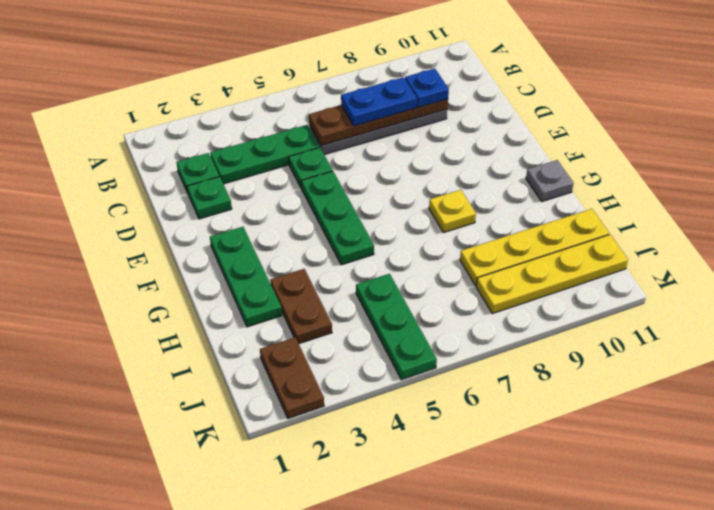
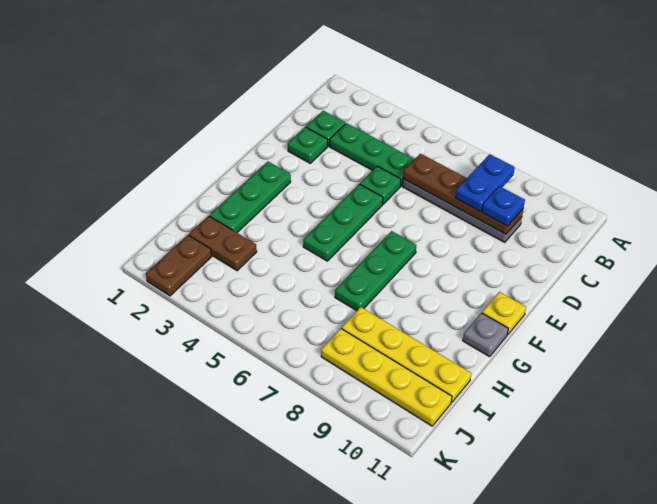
blue plate C7:C8 level 3 -> blue plate B8:C8 level 3
yellow plate G8 level 1 -> yellow plate F11 level 1
brown plate H3:I3 level 1 -> brown plate I2:I3 level 1
green plate I5:K5 level 1 -> green plate F7:H7 level 1

